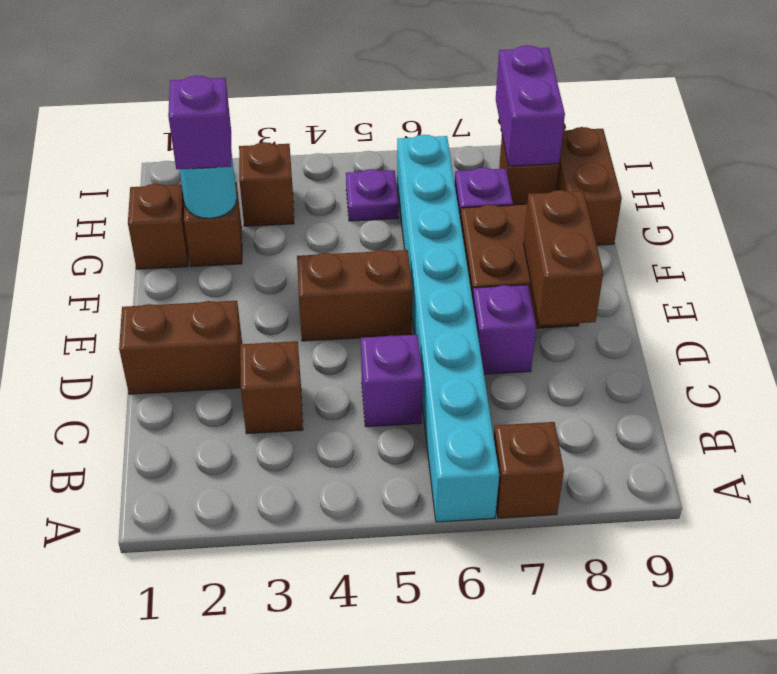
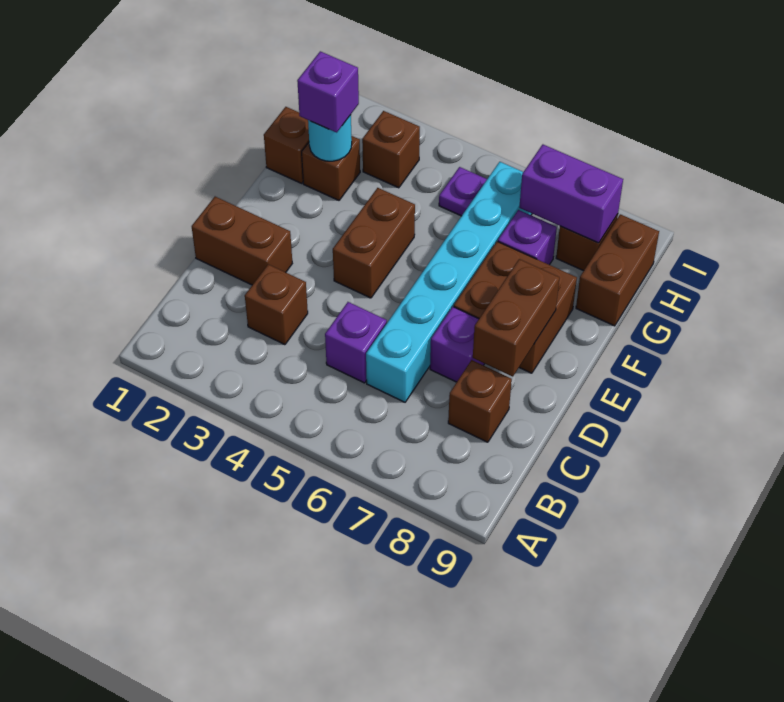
cyan brick A6:H6 level 1 -> cyan brick C6:H6 level 1
brown brick A7 level 1 -> brown brick C8 level 1
brown brick E4:E5 level 1 -> brown brick E4:F4 level 1
purple brick H8:I8 level 2 -> purple brick H7:H8 level 2

